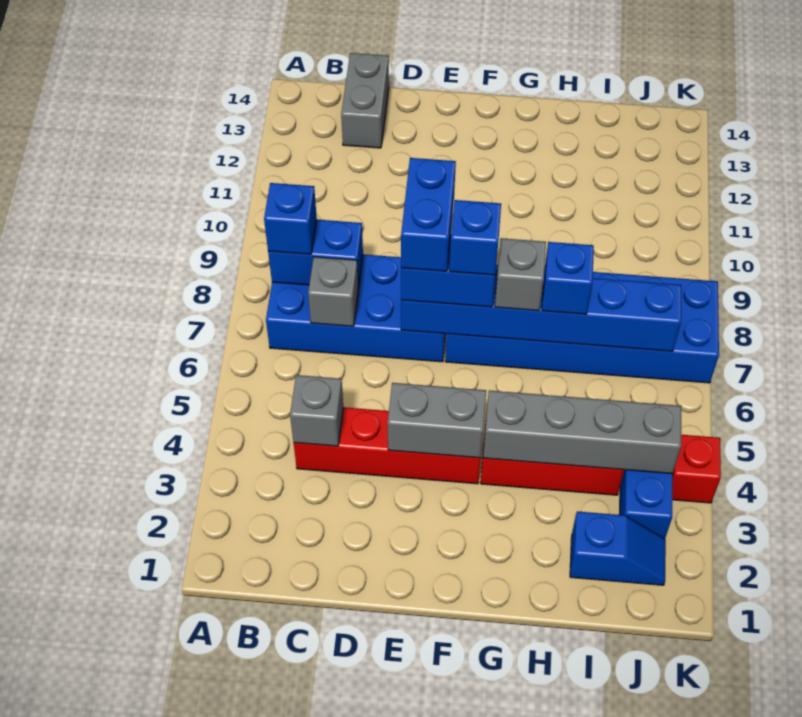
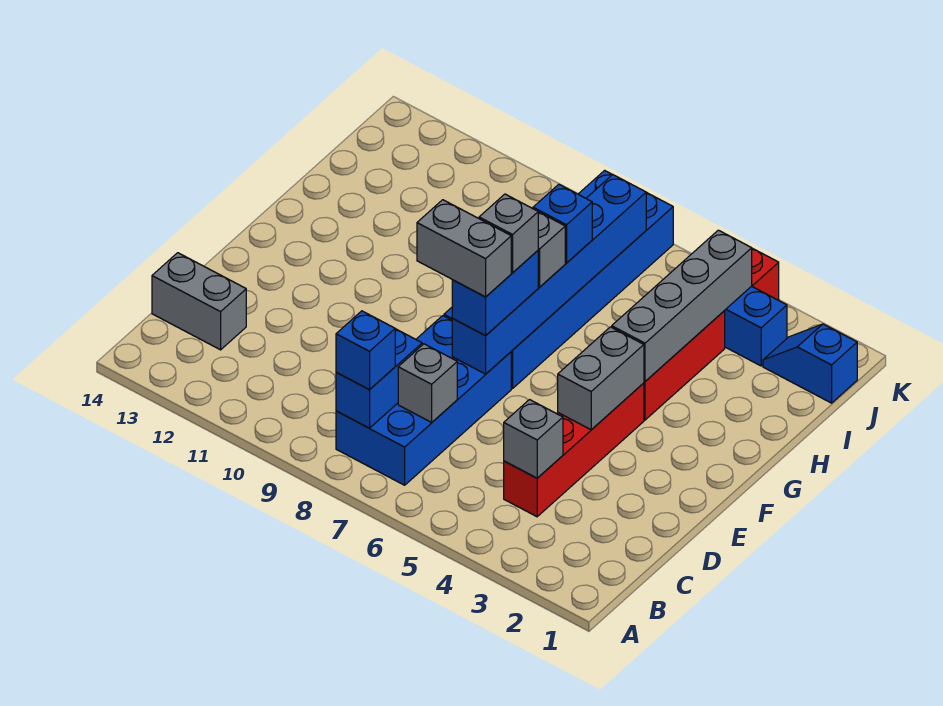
blue brick E7:E8 level 4 -> grey brick E7:E8 level 4
blue brick F7 level 4 -> grey brick F7 level 4
blue slope I2:J2 level 1 top I -> blue slope J1:J2 level 1 top 1

